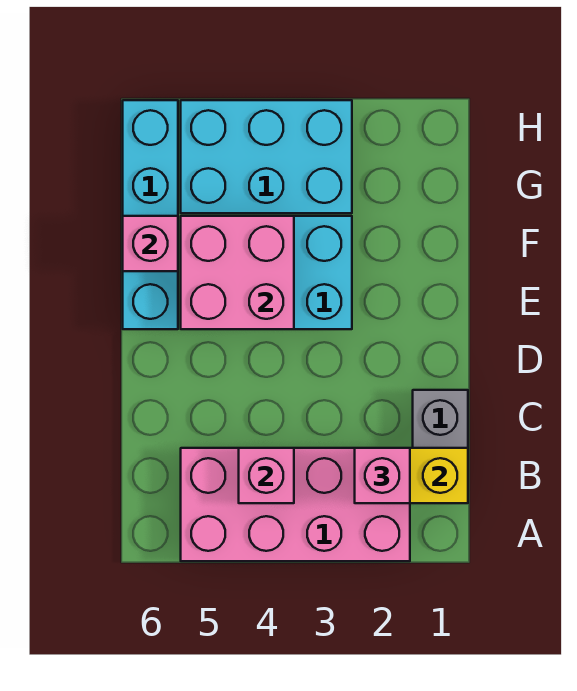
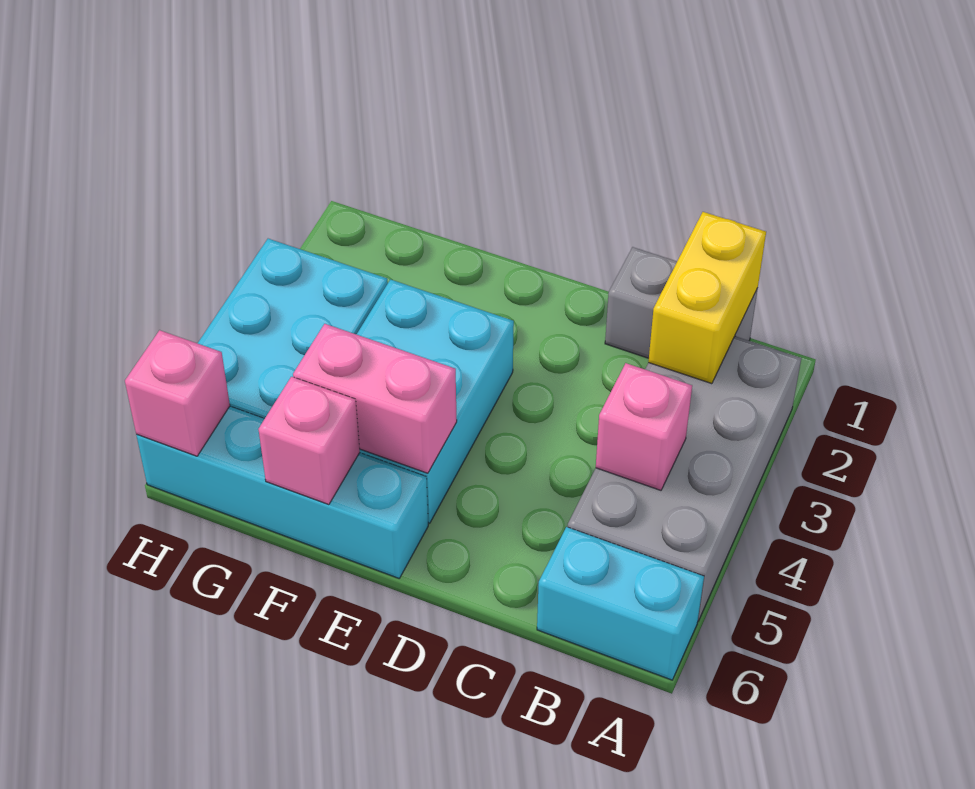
pink brick A2:B5 level 1 -> grey brick A2:B5 level 1
none -> cyan brick A6:B6 level 1
pink brick B2 level 3 -> pink brick H6 level 2
pink brick E4:F5 level 2 -> pink brick E5:F5 level 2

